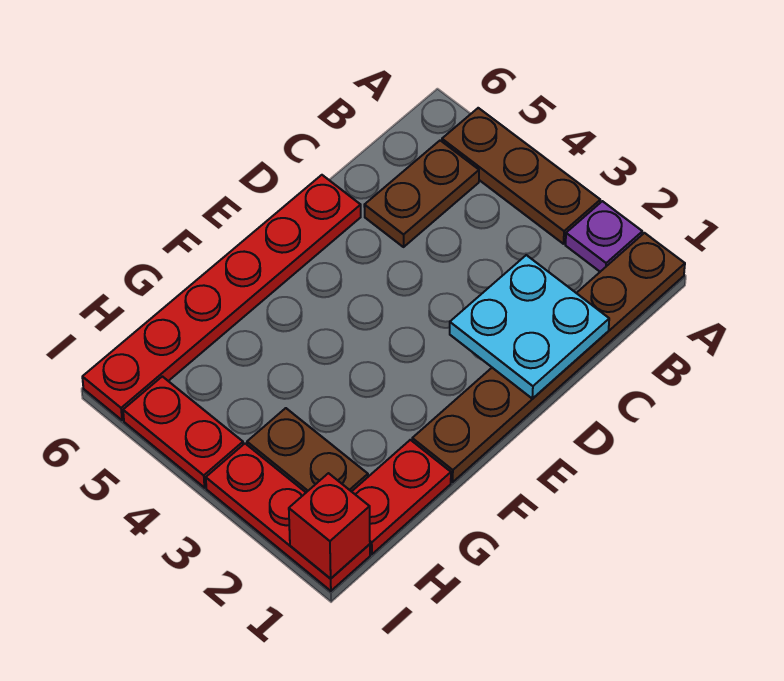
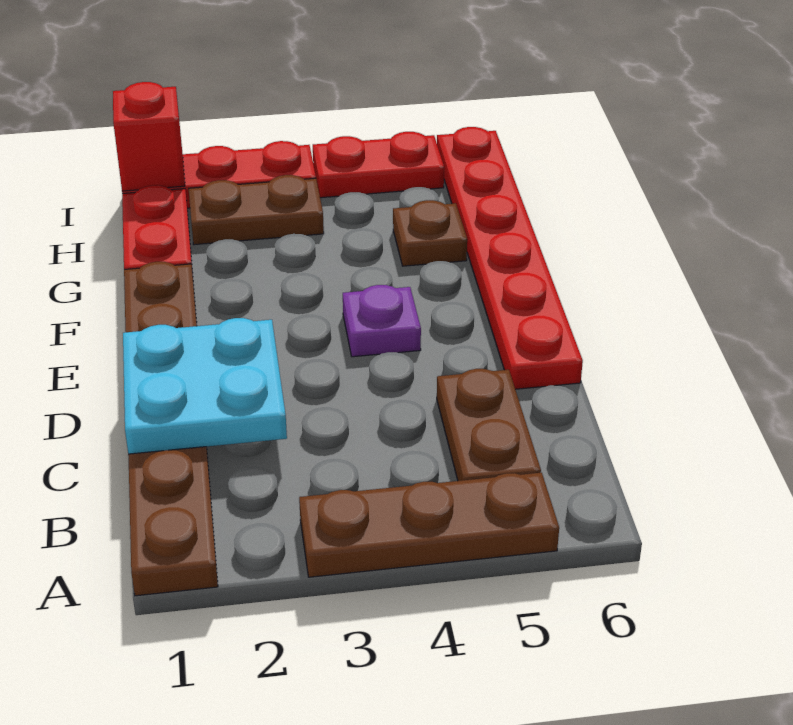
purple plate A2 level 1 -> purple plate E4 level 1
none -> brown plate G5 level 1

